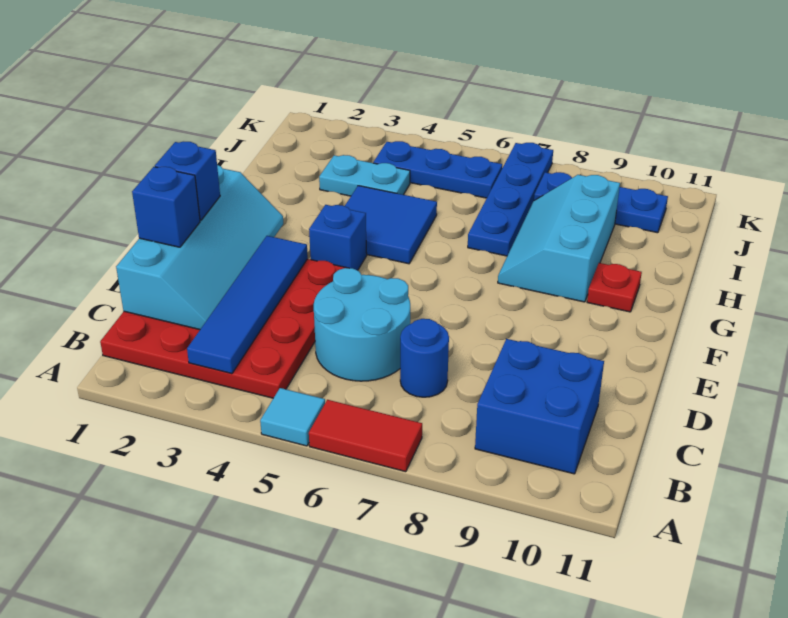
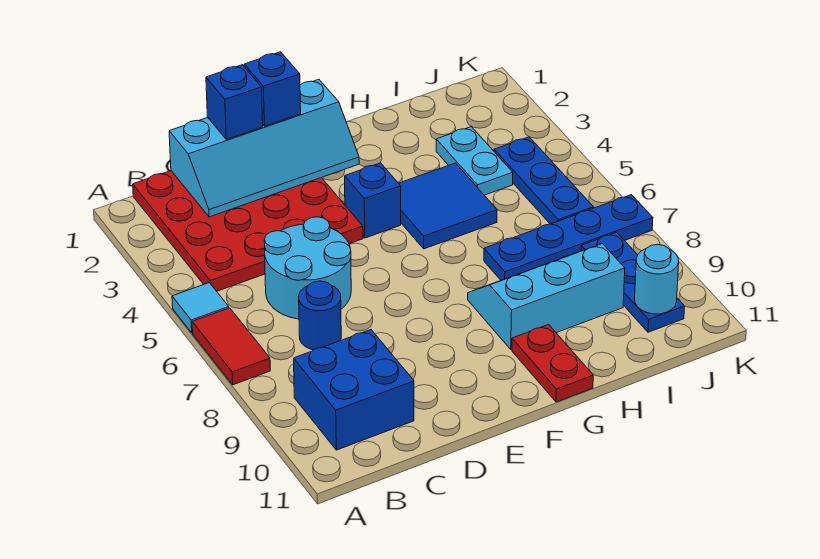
blue tile B3:E3 level 2 -> none
red plate G10 level 1 -> red plate G10:G11 level 1
none -> cyan round brick J10 level 2

